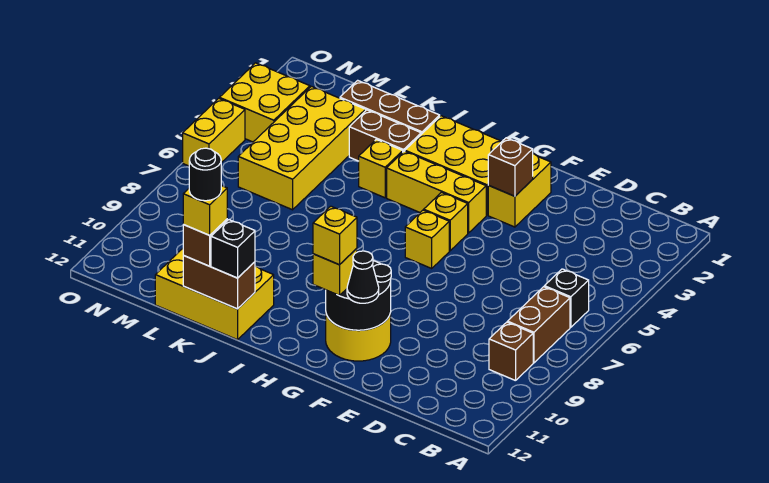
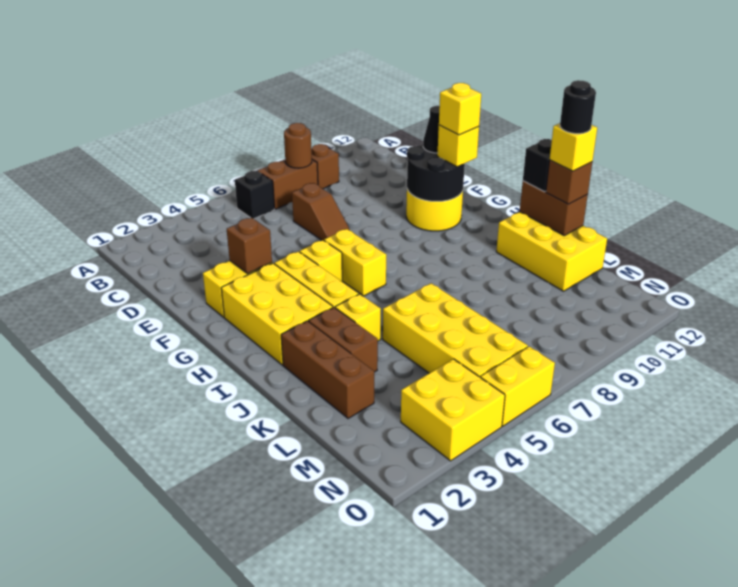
none -> brown round brick B8 level 2
none -> brown slope D7:E7 level 1 top D
yellow brick G6 level 1 -> yellow brick G6:H6 level 1
yellow brick L3:M6 level 1 -> yellow brick K5:N6 level 1

